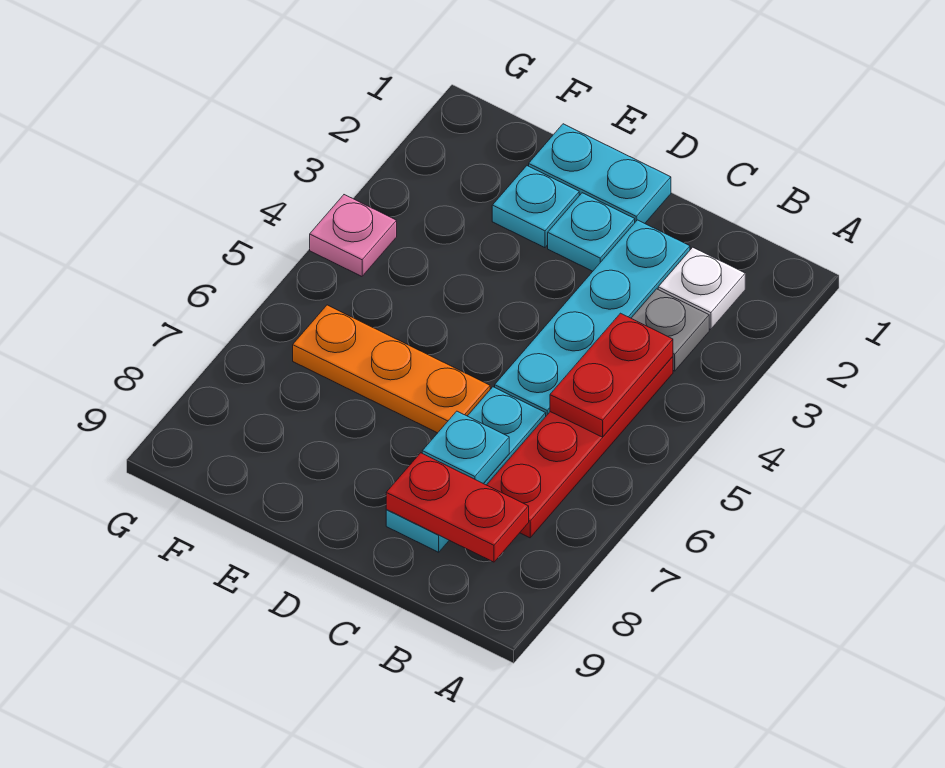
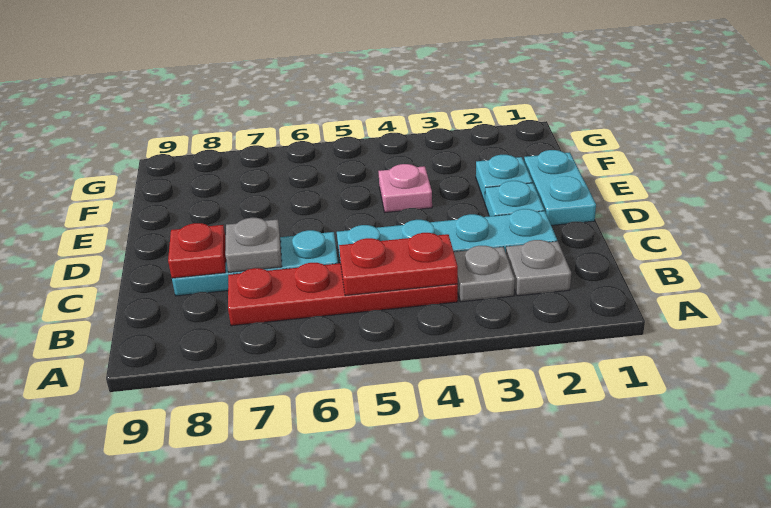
white plate B2 level 1 -> grey plate B2 level 1
red plate B8:C8 level 2 -> red plate C8 level 2
cyan plate C7 level 2 -> grey plate C7 level 2
orange plate D6:F6 level 1 -> none
pink plate G4 level 1 -> pink plate E4 level 1

